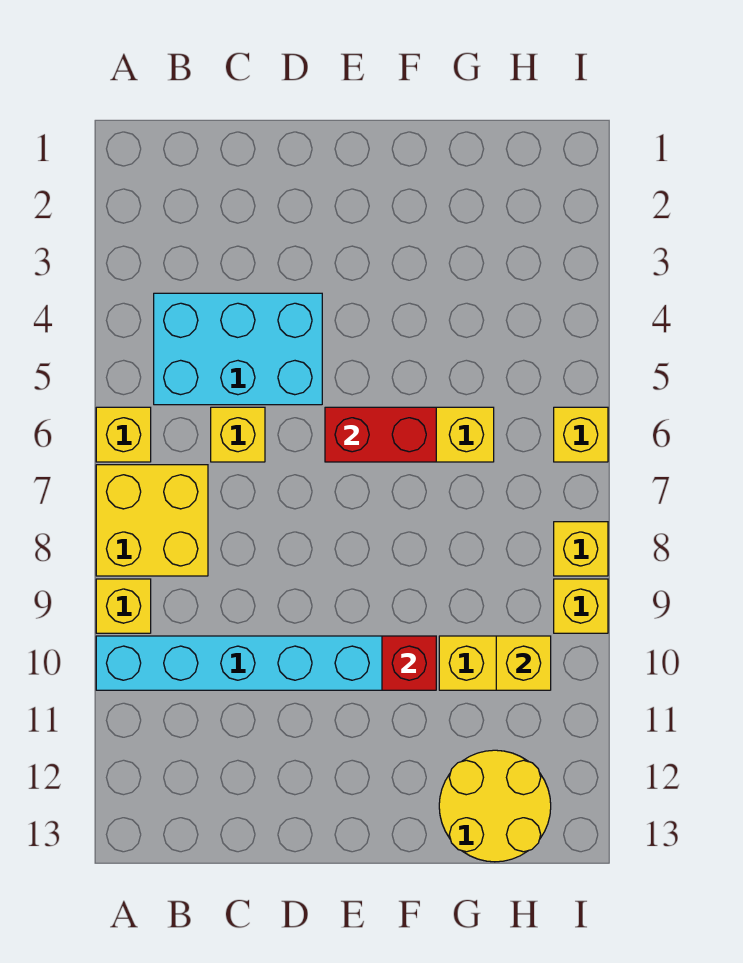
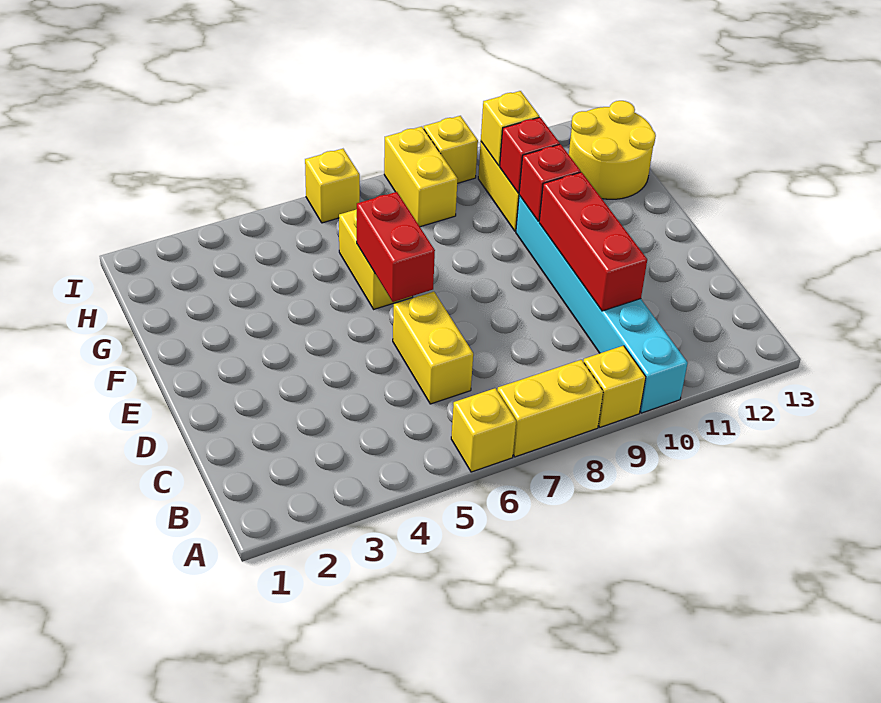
yellow brick A7:B8 level 1 -> yellow brick A7:A8 level 1
cyan brick B4:D5 level 1 -> none
yellow brick C6 level 1 -> yellow brick C6:D6 level 1
none -> red brick C10:E10 level 2
none -> red brick G10 level 2
yellow brick I8 level 1 -> yellow brick H8:I8 level 1

